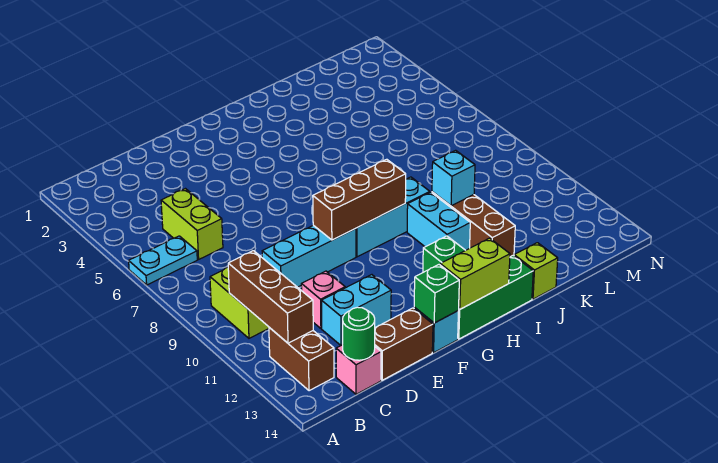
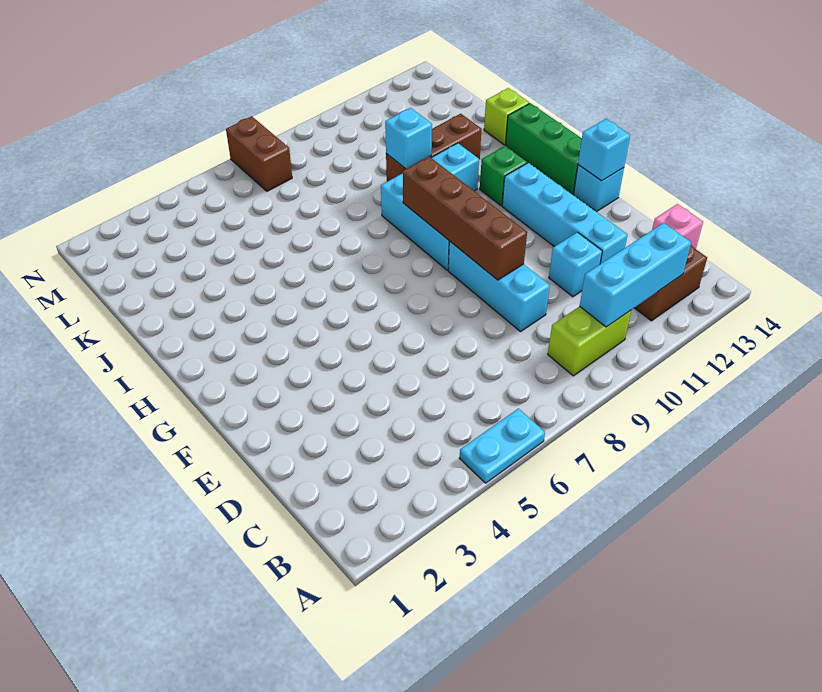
cyan plate A6:B6 level 1 -> cyan plate A5:A6 level 1
brown brick B10:B12 level 2 -> cyan brick B10:B12 level 2
lime brick C5:C6 level 1 -> none
green round brick C14 level 2 -> none
pink brick D11 level 1 -> cyan brick D11 level 1
cyan brick D12:E12 level 1 -> cyan brick D12:G12 level 1
brown brick D14:E14 level 1 -> brown brick M7:N7 level 1
brown brick F9:H9 level 2 -> brown brick E9:H9 level 2
green brick F14 level 2 -> cyan brick F14 level 2
lime brick G14:H14 level 2 -> none

